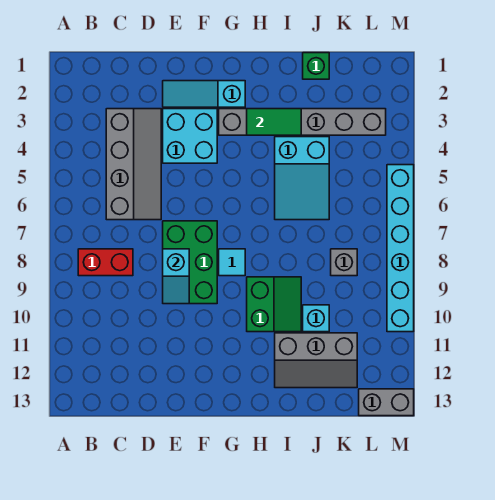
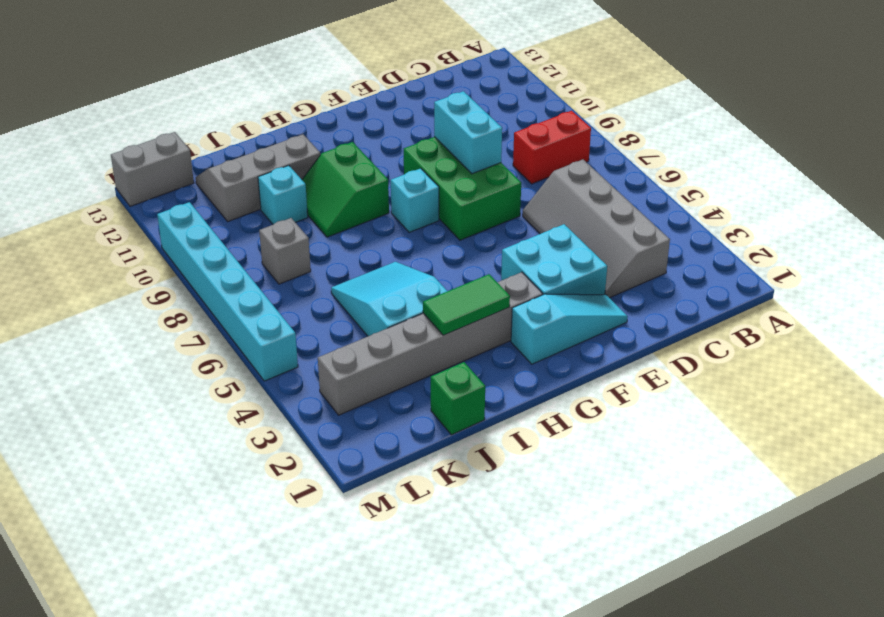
cyan slope E8:E9 level 2 top 8 -> cyan brick E8:E9 level 2
cyan tile G8 level 1 -> cyan brick G8 level 1

